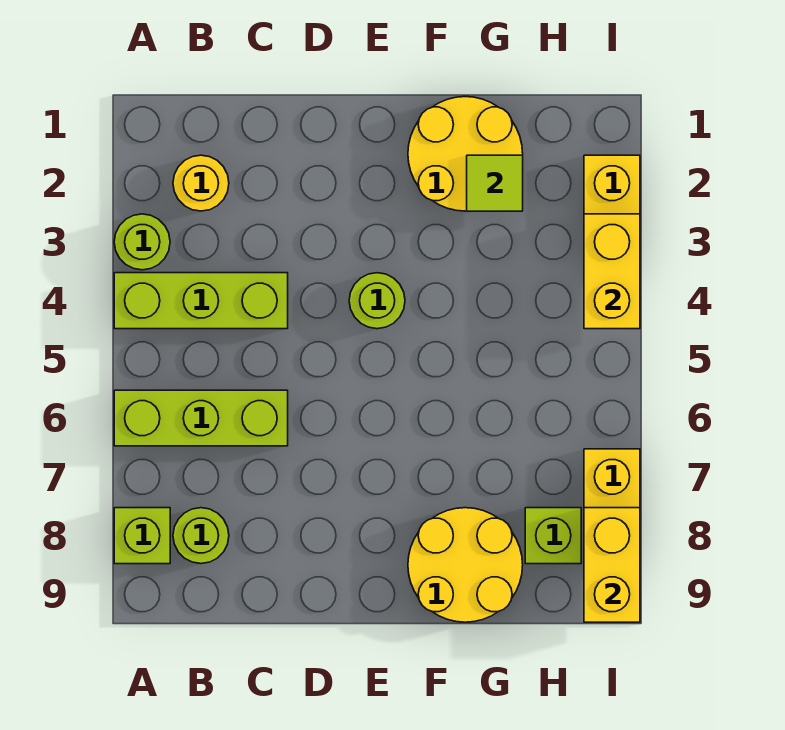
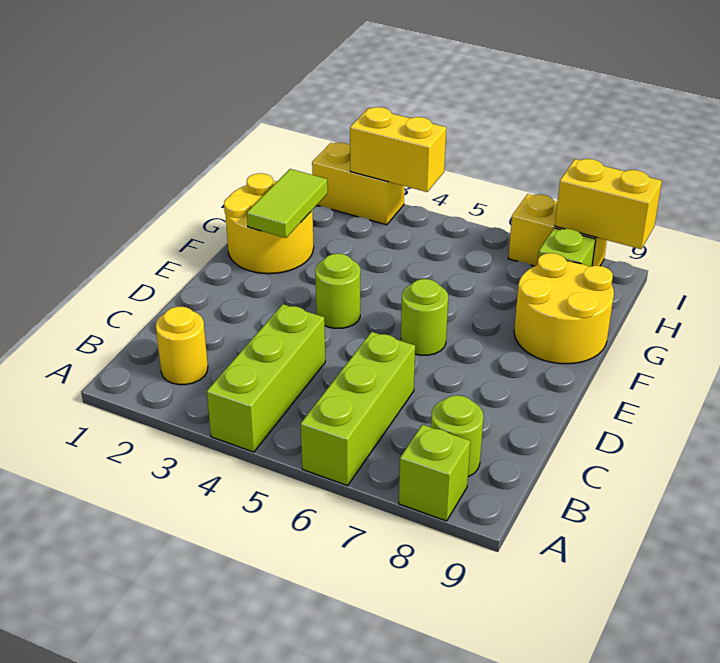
lime round brick A3 level 1 -> lime round brick E6 level 1
lime tile G2 level 2 -> lime tile F2:G2 level 2

